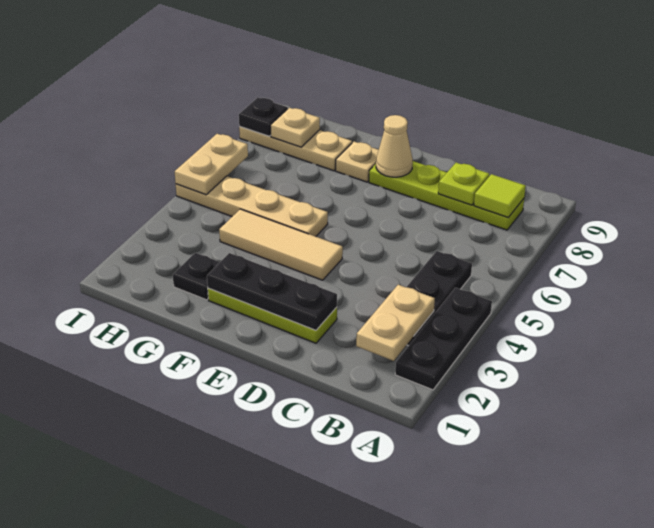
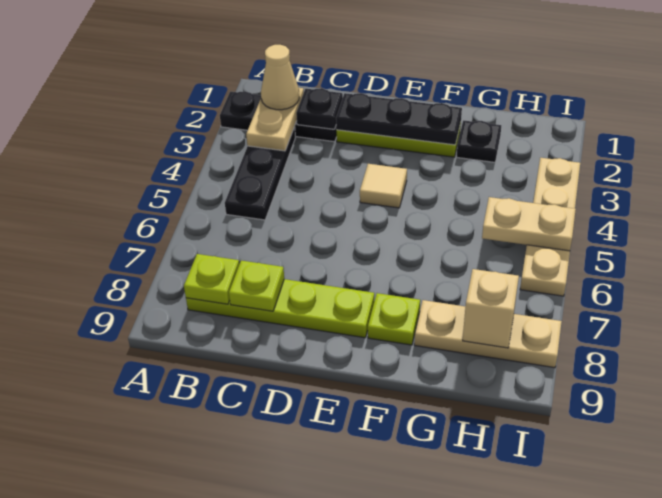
black plate A2:A4 level 1 -> black plate A2:C2 level 1
lime tile B8 level 2 -> lime plate B8 level 2
tan tile E4:G4 level 1 -> tan tile E4 level 1
tan cone E8 level 2 -> tan cone B2 level 3
tan plate F5:I5 level 1 -> tan plate I3:I6 level 1
tan plate F8 level 1 -> lime plate F8 level 1
tan plate H8 level 2 -> tan brick H8 level 2
tan plate I5:I6 level 2 -> tan plate H5:I5 level 2
black plate I8 level 2 -> black plate C2 level 2

